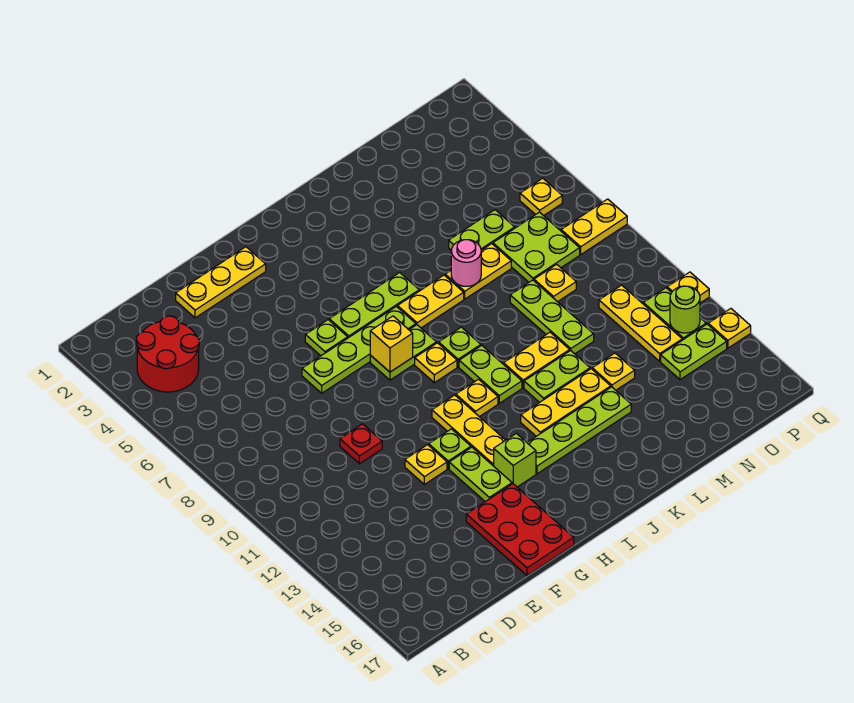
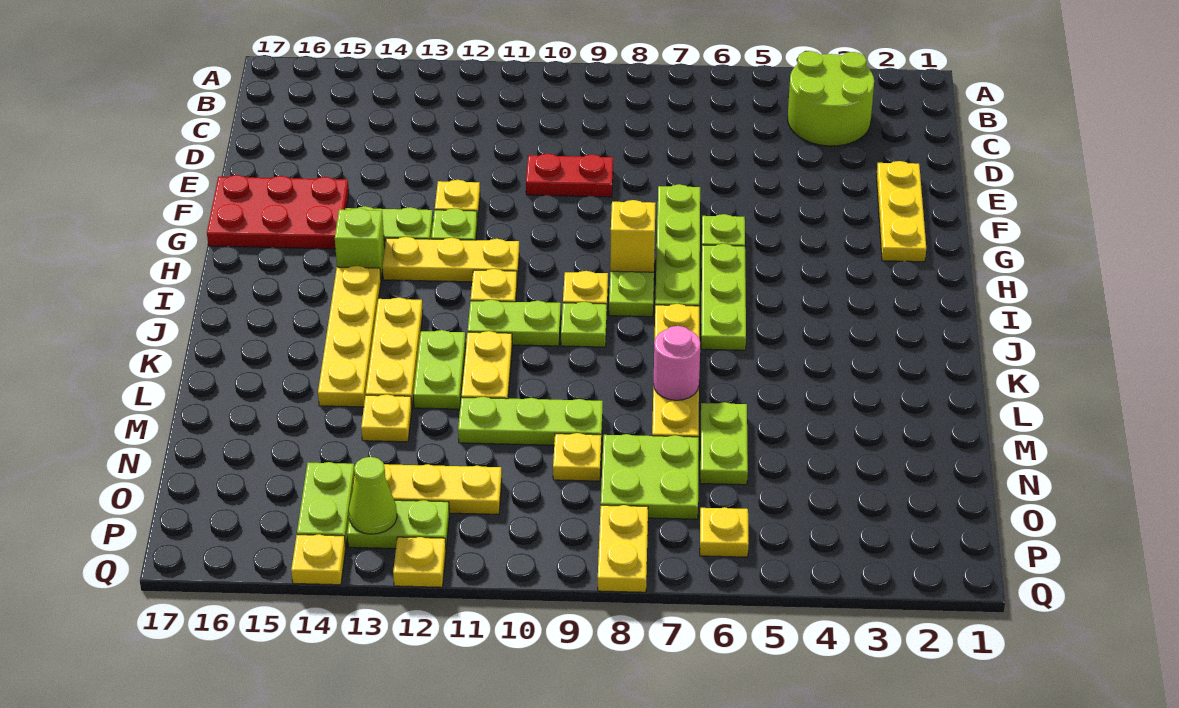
red round brick B3:C4 level 1 -> lime round brick B3:C4 level 1
red plate E10 level 1 -> red plate E9:E10 level 1
lime plate I14:L14 level 1 -> yellow plate I14:L14 level 1
lime round brick P13 level 2 -> lime cone P13 level 2

